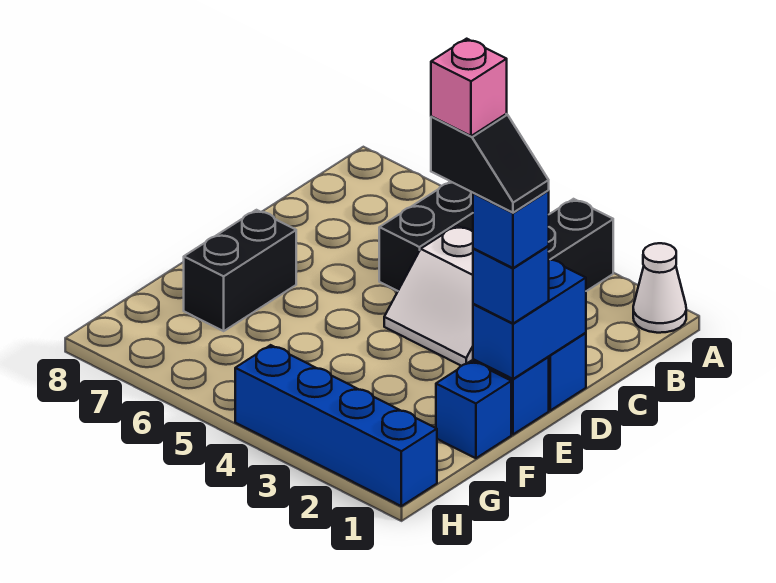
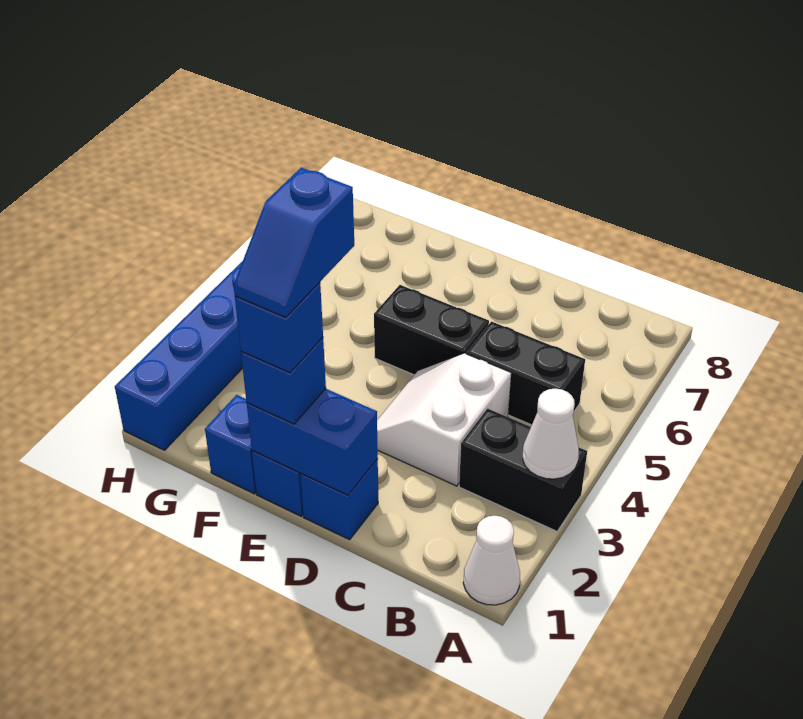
none -> white cone A3 level 2
black slope E1:E2 level 5 top 2 -> blue slope E1:E2 level 5 top 2
pink brick E2 level 6 -> none
black brick E7:F7 level 1 -> black brick D5:E5 level 1

